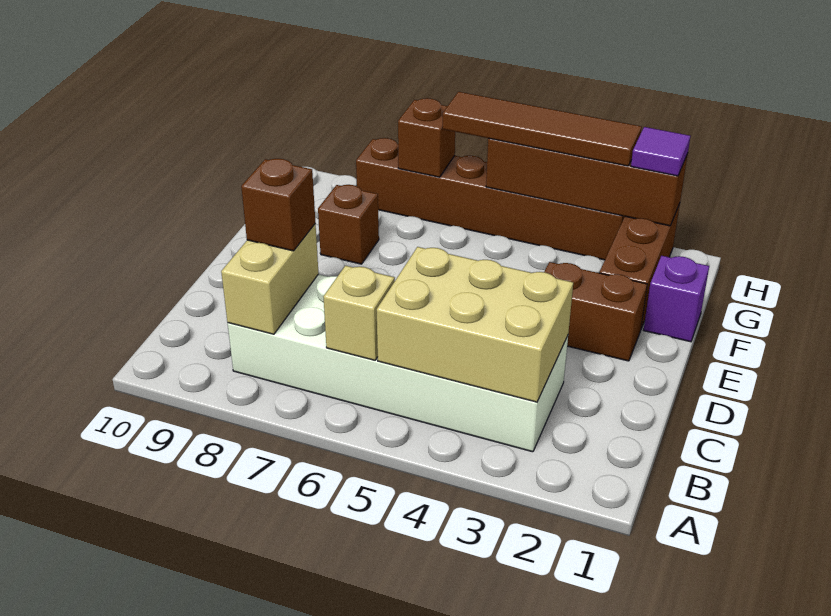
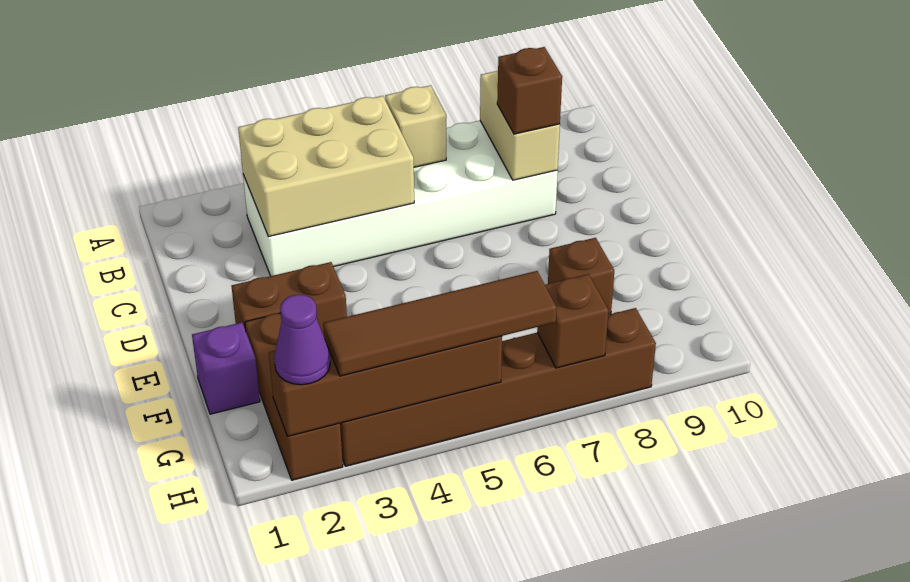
purple tile H2 level 3 -> purple cone H2 level 3

